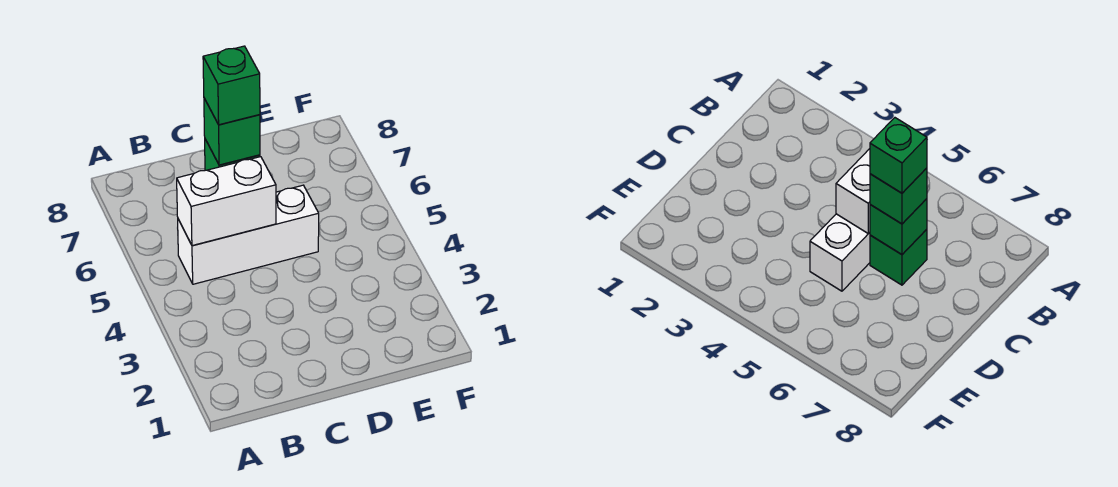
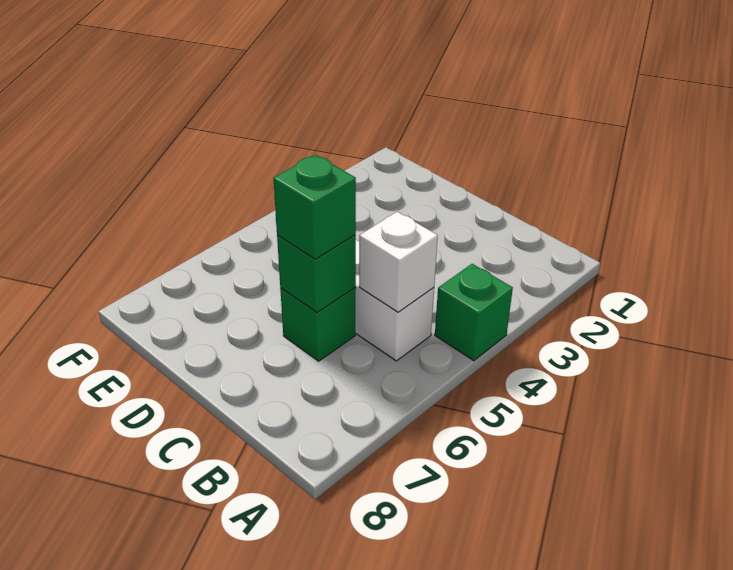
white brick B5:C5 level 2 -> white brick B5 level 2
green brick C6 level 4 -> green brick A4 level 1

